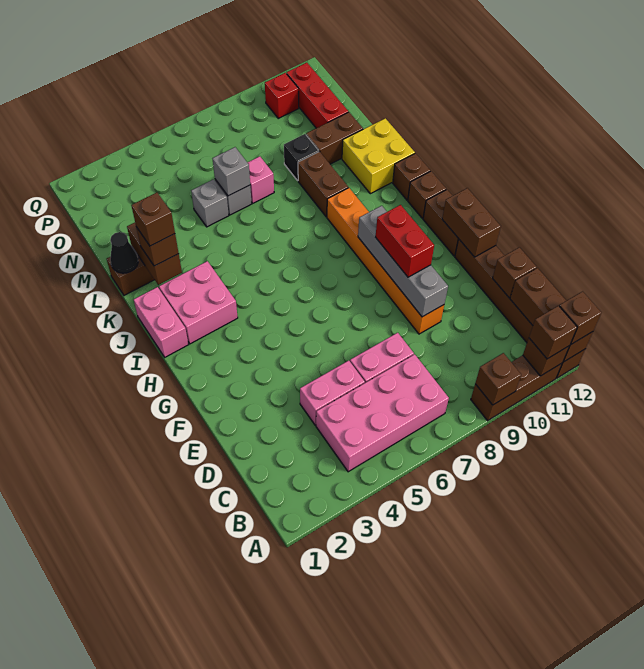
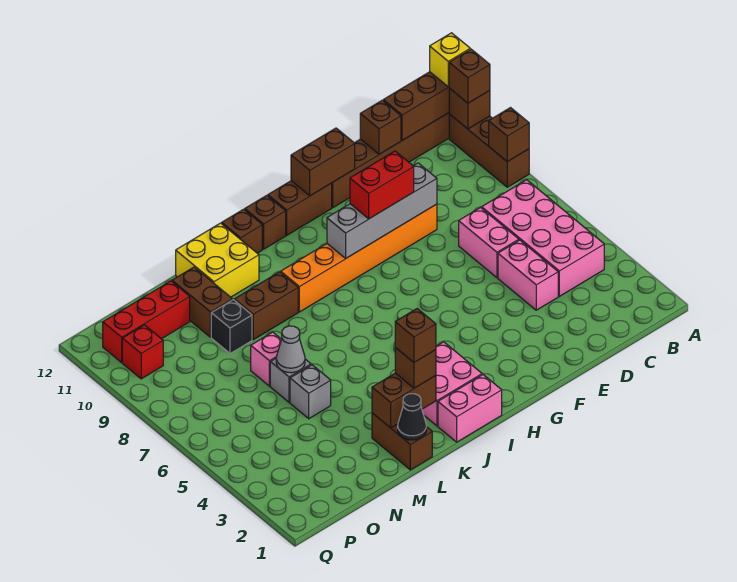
brown brick A12 level 3 -> yellow brick A12 level 3
grey brick M6 level 2 -> grey cone M6 level 2

